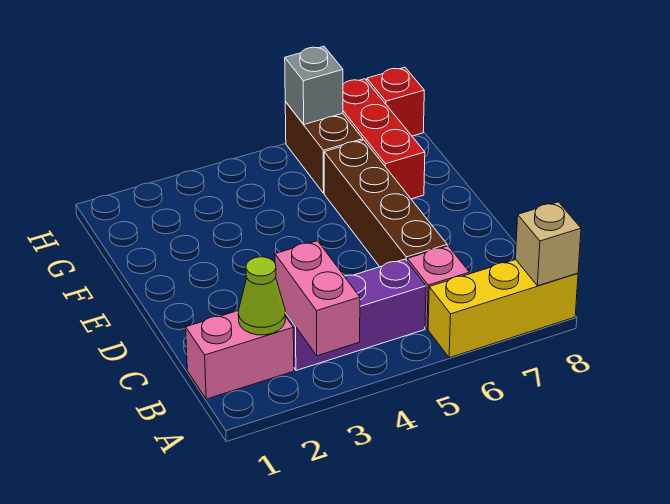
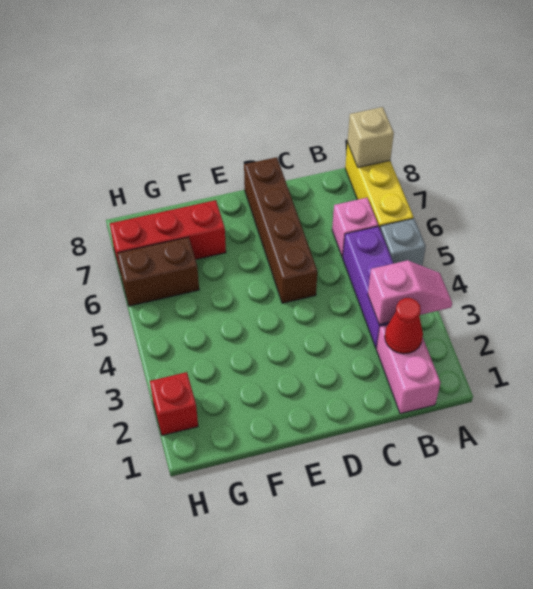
pink brick A3:B3 level 2 -> pink slope A3:B3 level 2 top B
lime cone B2 level 2 -> red cone B2 level 2
brown brick C6:F6 level 1 -> brown brick D5:D8 level 1
grey brick H6 level 2 -> grey brick A5 level 1
red brick H8 level 1 -> red brick H2 level 1

